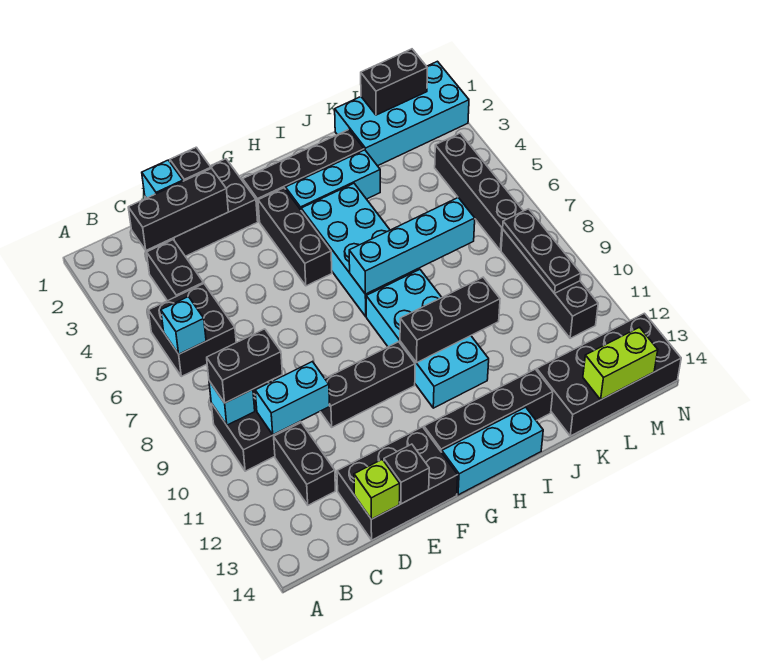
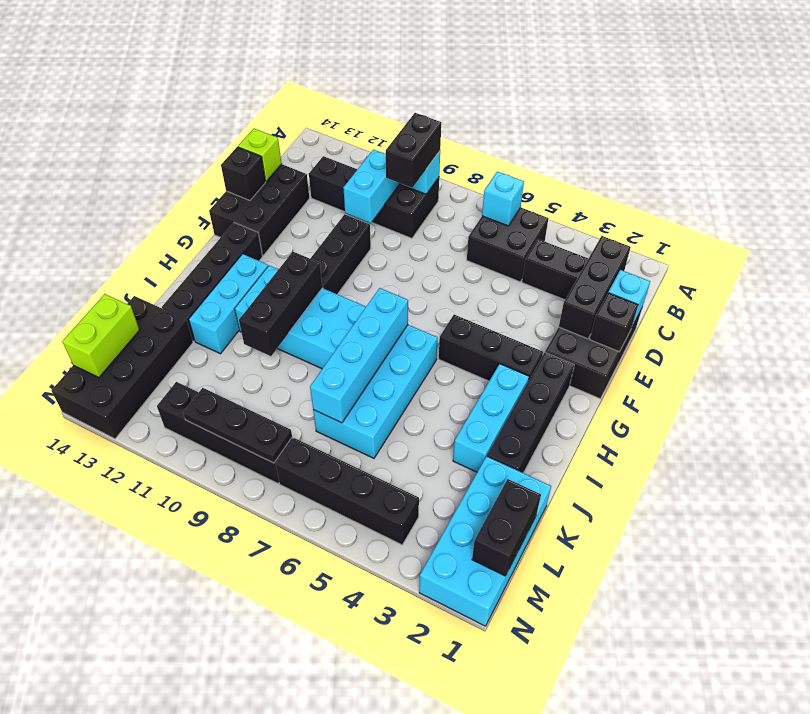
cyan brick G14:I14 level 1 -> cyan brick H12:J12 level 1
cyan brick H4:I7 level 1 -> cyan brick H6:K7 level 1

